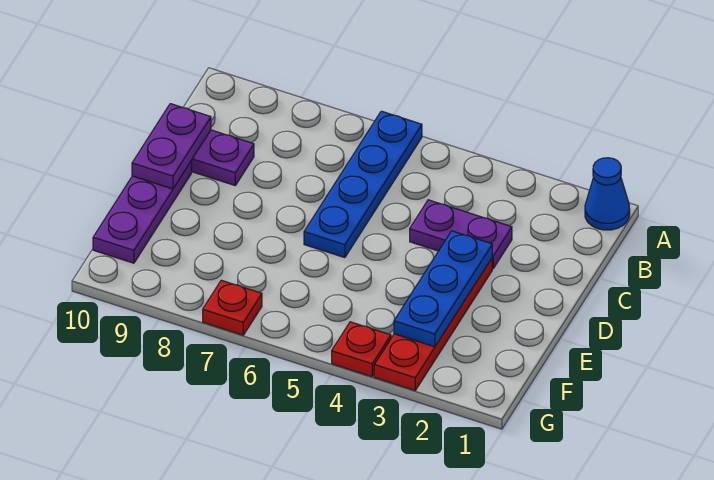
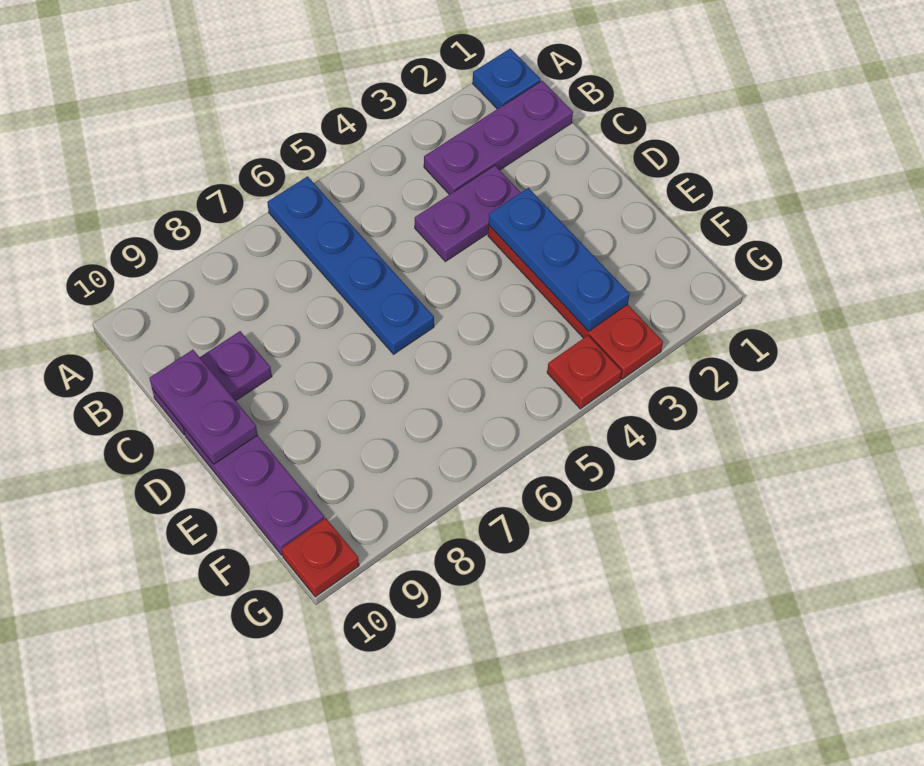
blue cone A1 level 1 -> blue plate A1 level 1
none -> purple plate B1:B3 level 1
red plate G7 level 1 -> red plate G10 level 1

